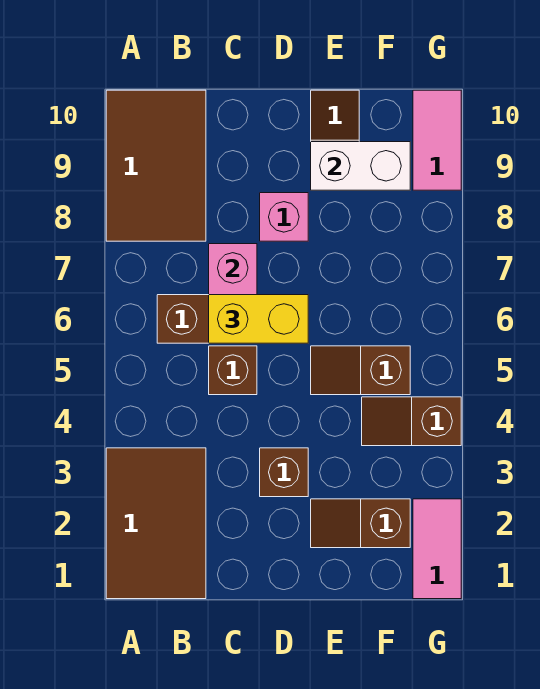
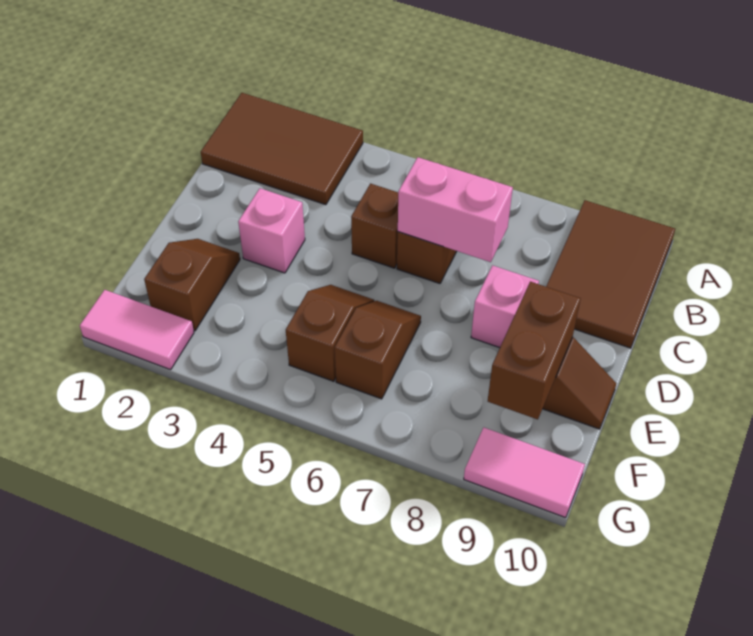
brown tile A8:B10 level 1 -> brown tile A9:C10 level 1
yellow brick C6:D6 level 3 -> none
brown brick D3 level 1 -> pink brick D3 level 1
white brick E9:F9 level 2 -> brown brick E9:F9 level 2
brown slope F4:G4 level 1 top G -> brown slope E6:F6 level 1 top F

